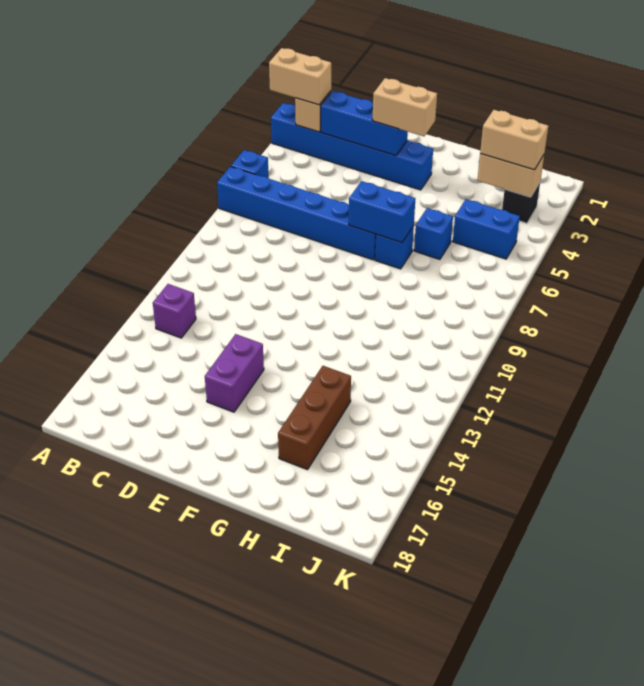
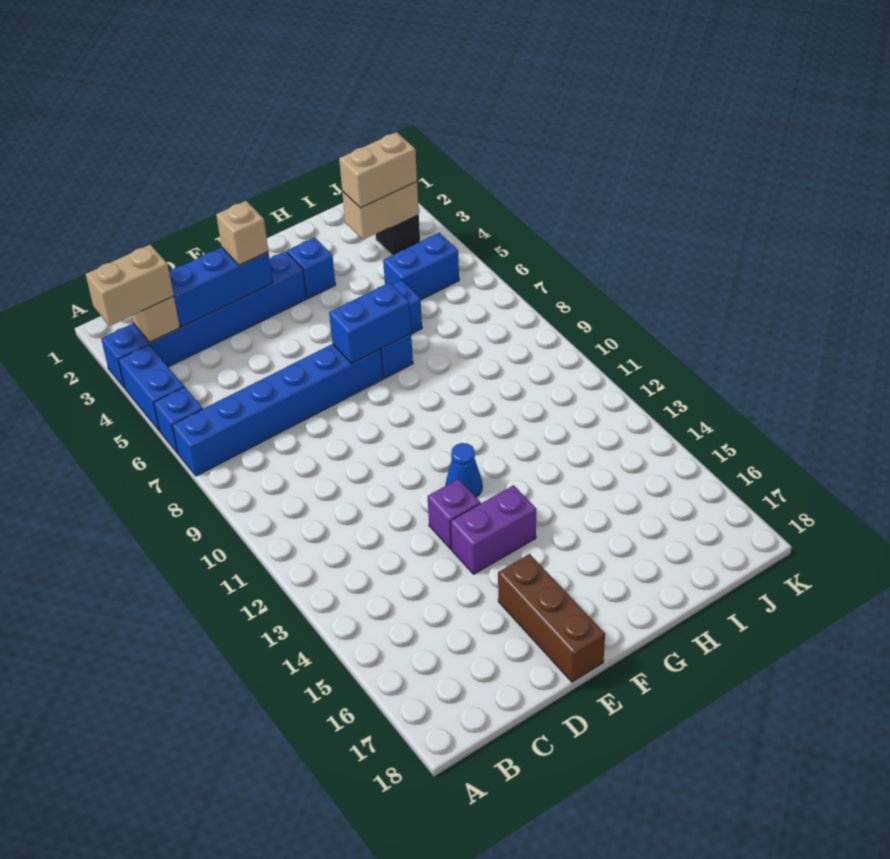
none -> blue brick A4:A5 level 1
purple brick B13 level 1 -> purple brick E13 level 1
tan brick E3:F3 level 3 -> tan brick E3 level 3
purple brick E14:E15 level 1 -> purple brick E14:F14 level 1
none -> blue cone F12 level 1
none -> blue brick G3 level 1
brown brick H14:H16 level 1 -> brown brick E16:E18 level 1

